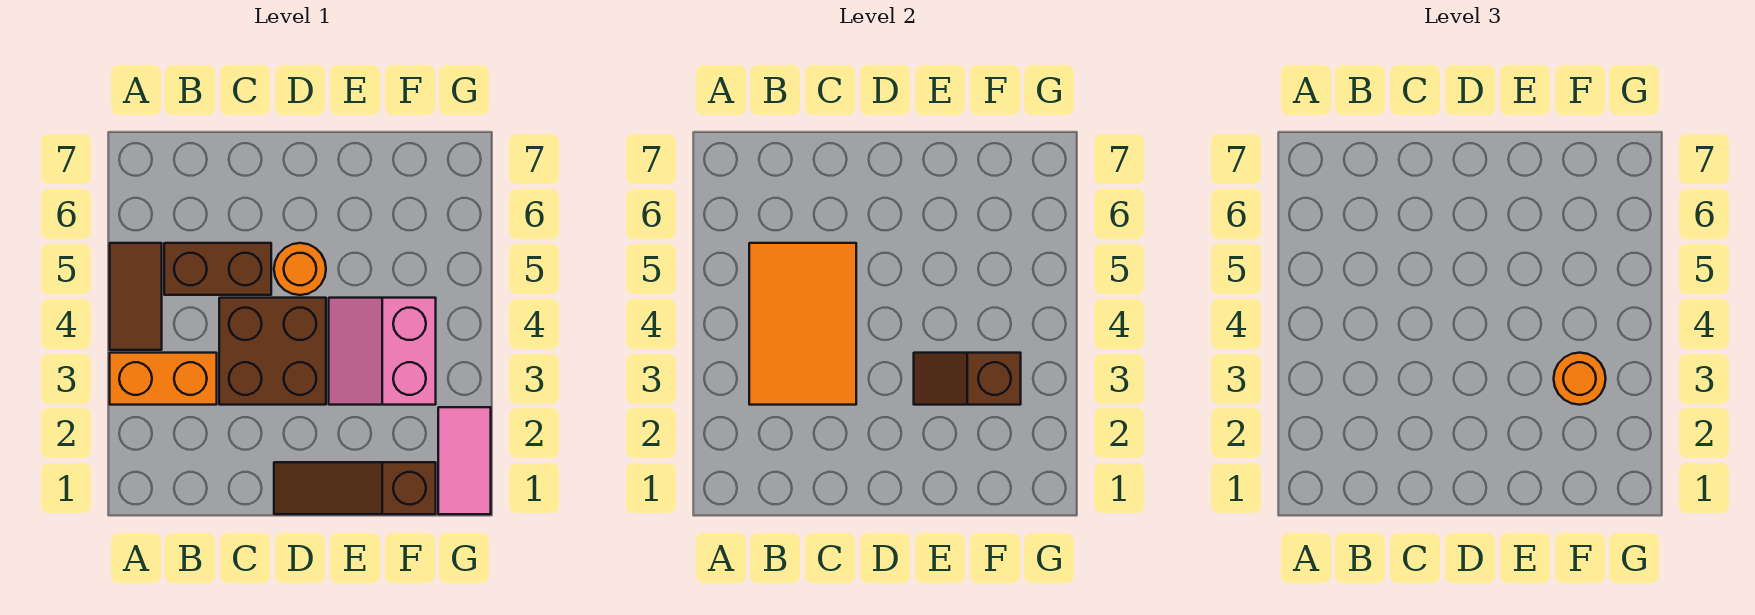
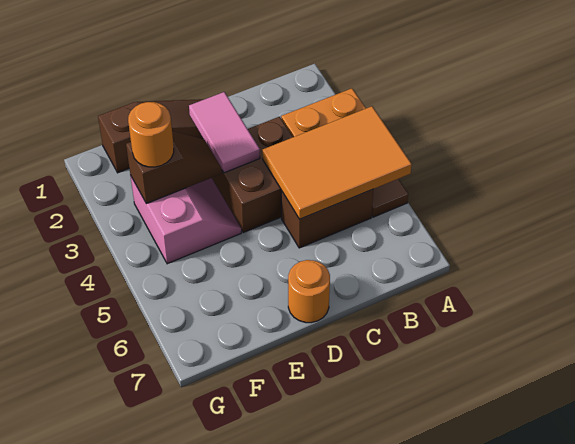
orange tile B3:C5 level 2 -> orange tile A4:C5 level 2
orange round brick D5 level 1 -> orange round brick D7 level 1
pink tile G1:G2 level 1 -> pink tile D2:D3 level 2

